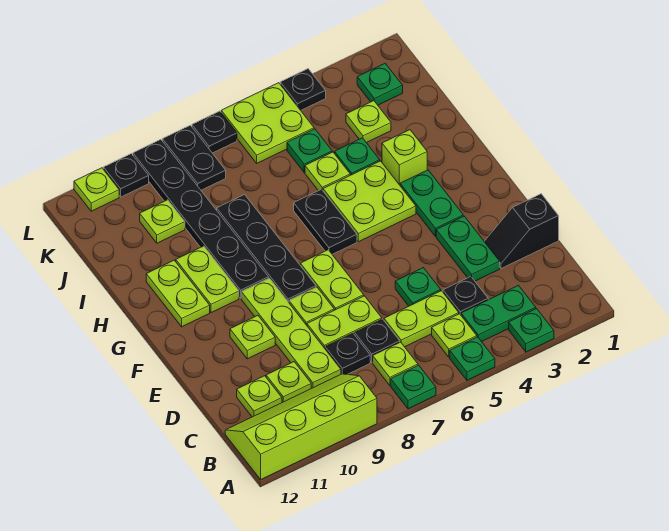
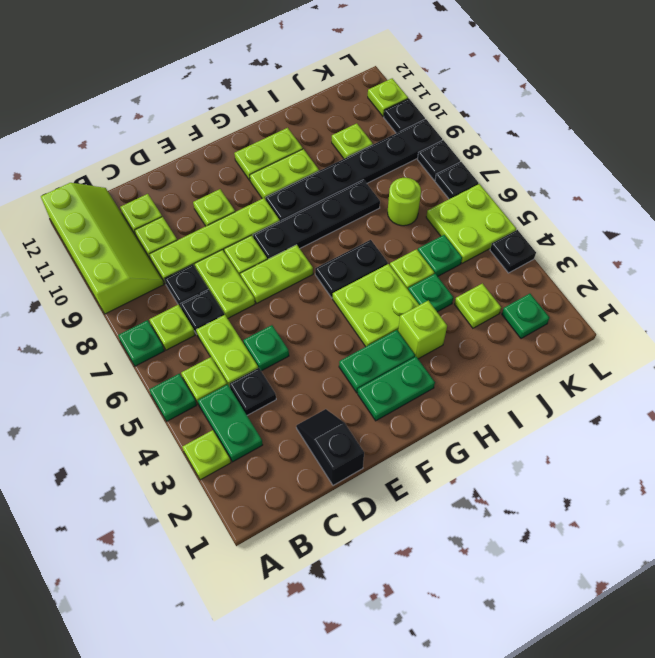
green plate A3 level 1 -> lime plate A3 level 1
green plate D3:E3 level 1 -> green plate F2:G2 level 1
none -> lime round brick J7 level 1
black plate K8:L8 level 1 -> black plate L8 level 1

